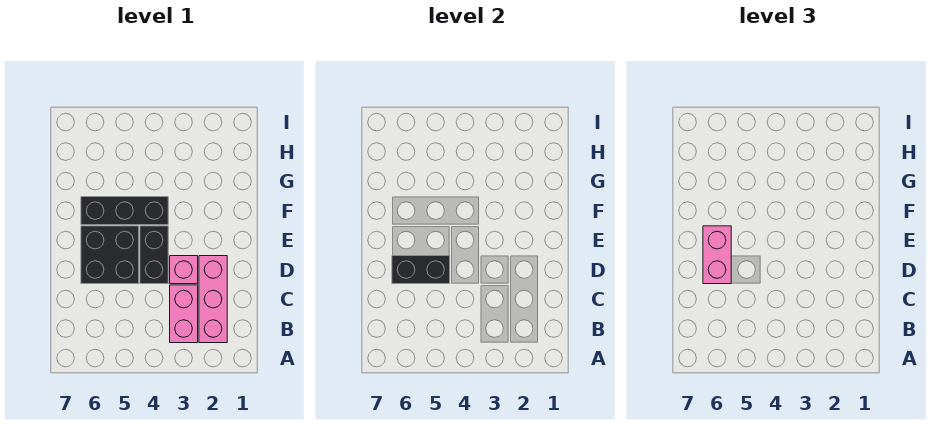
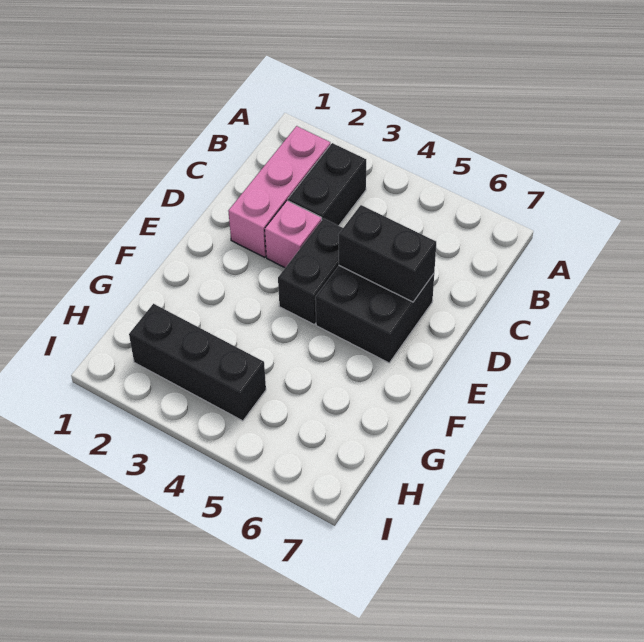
pink brick B3:C3 level 1 -> black brick B3:C3 level 1
pink brick D6:E6 level 3 -> none
black brick F4:F6 level 1 -> black brick H2:H4 level 1

